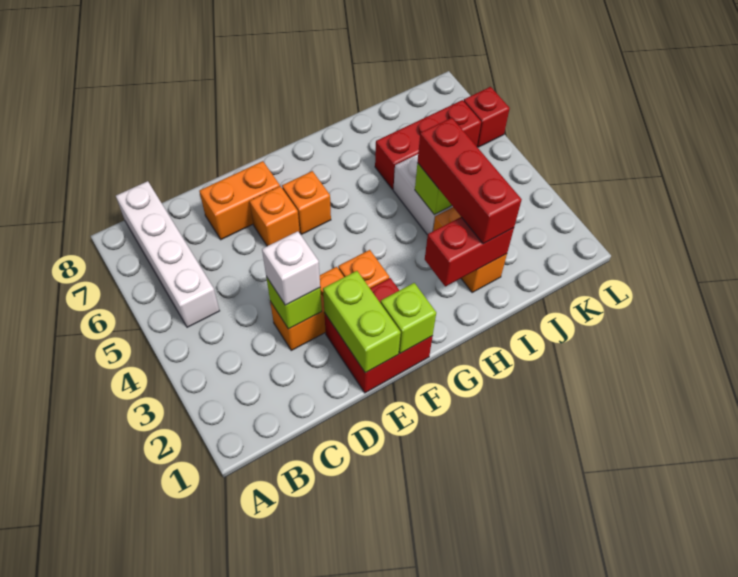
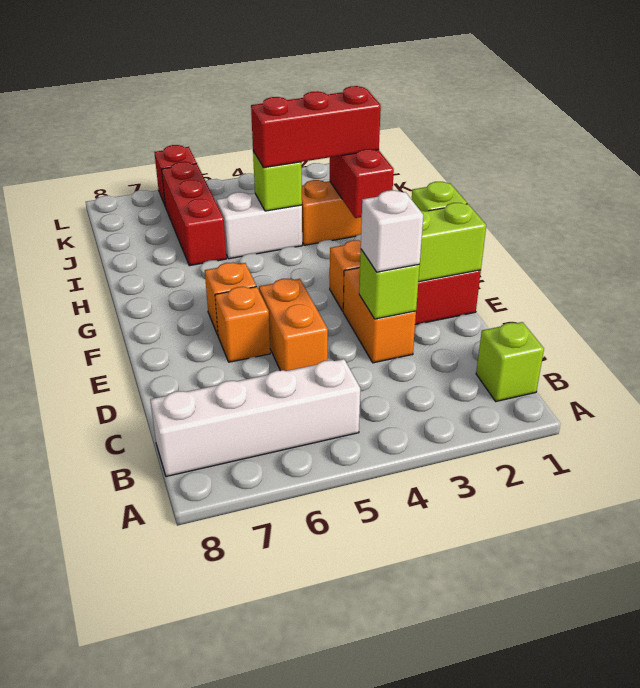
none -> lime brick B1 level 1
orange brick D7:E7 level 1 -> orange brick D5:E5 level 1

